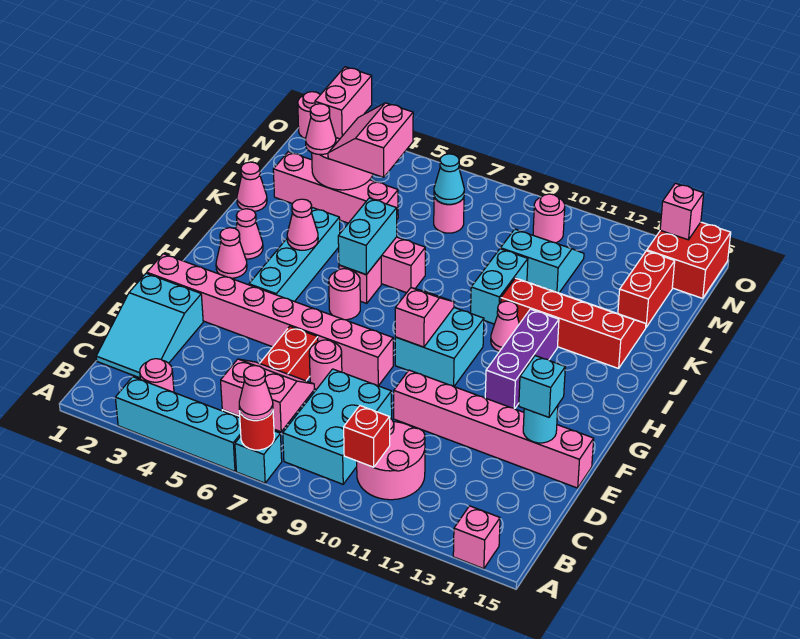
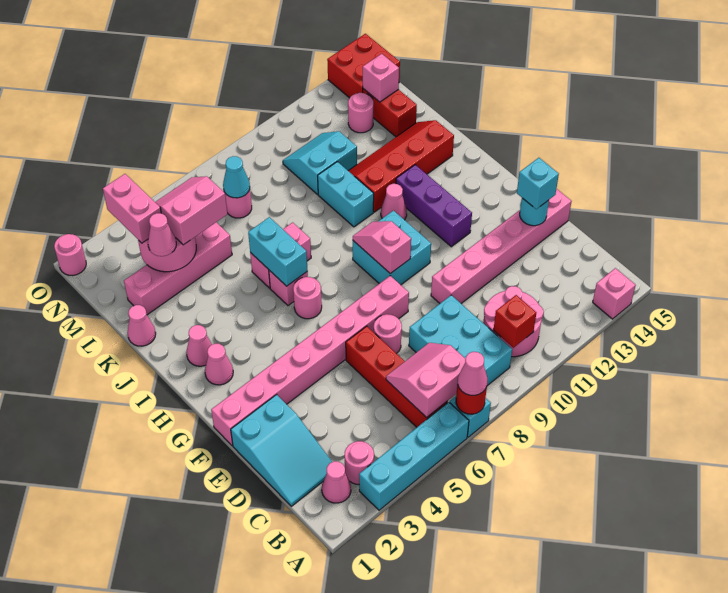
cyan brick G4:J4 level 1 -> none
pink cone I4 level 2 -> pink cone B2 level 1
pink slope L4:M5 level 3 top 5 -> pink slope L4:M5 level 3 top L
pink round brick N10 level 1 -> pink round brick M13 level 1
pink brick O14 level 2 -> pink brick M14 level 2

